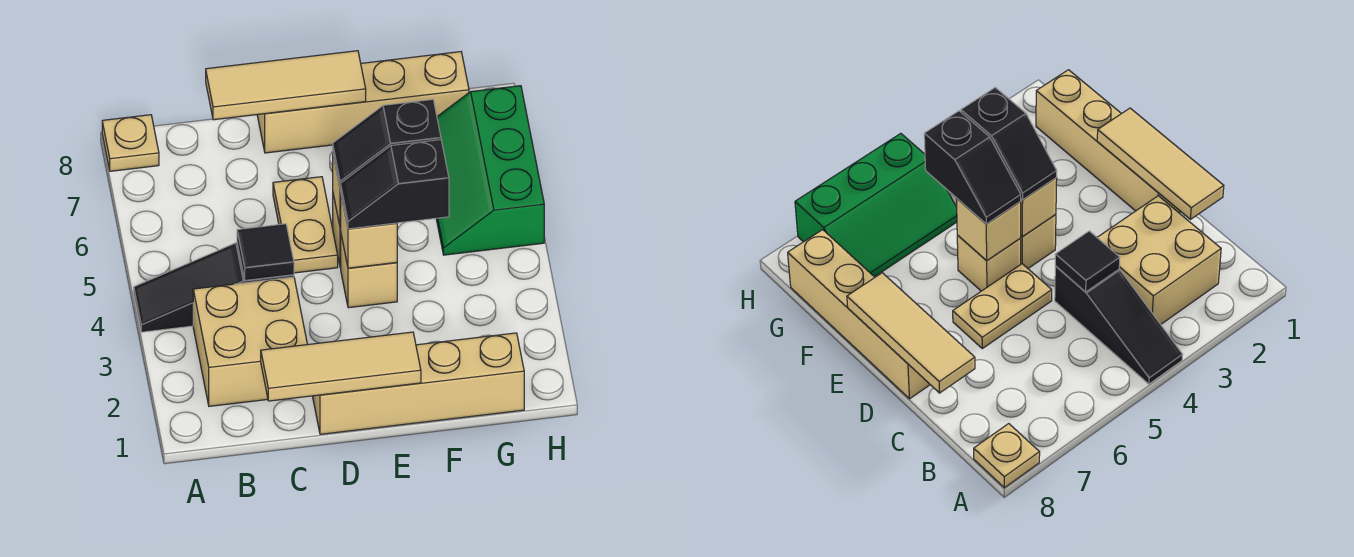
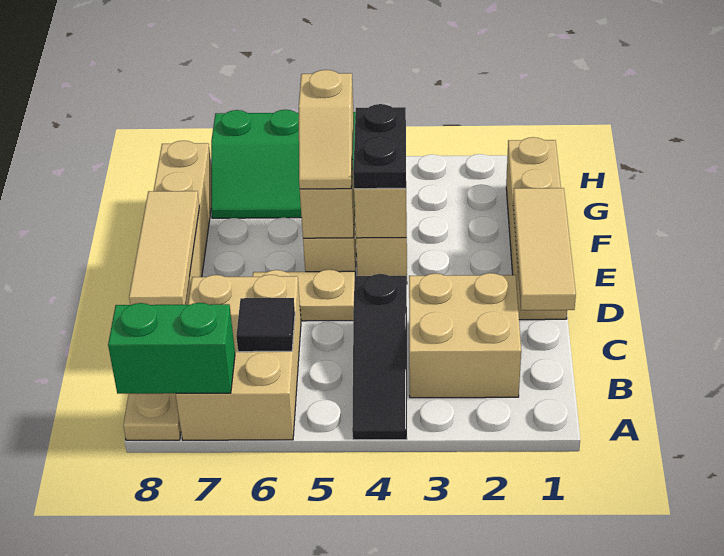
none -> tan brick A6:C7 level 1
none -> green brick A7:A8 level 2
black tile C4 level 2 -> black tile B6 level 2
black slope E4:F4 level 3 top F -> black plate E4:F4 level 3
black slope E5:F5 level 3 top F -> tan slope E5:F5 level 3 top F

